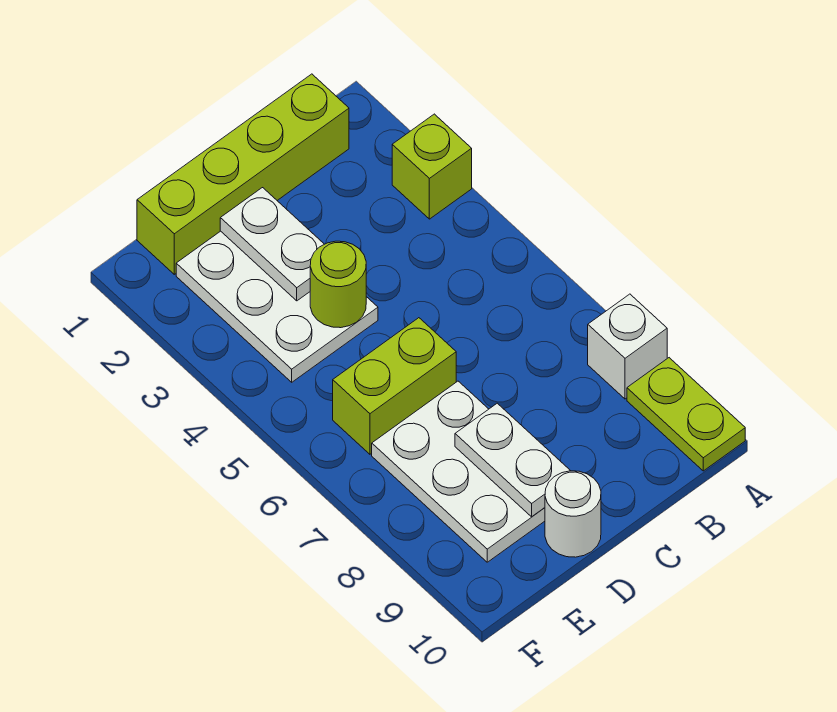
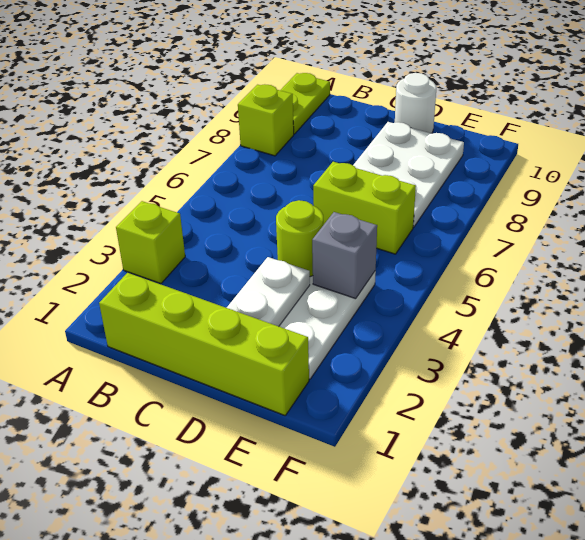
white brick A8 level 1 -> lime brick A8 level 1
white plate D8:D9 level 2 -> none
none -> grey brick E4 level 2

